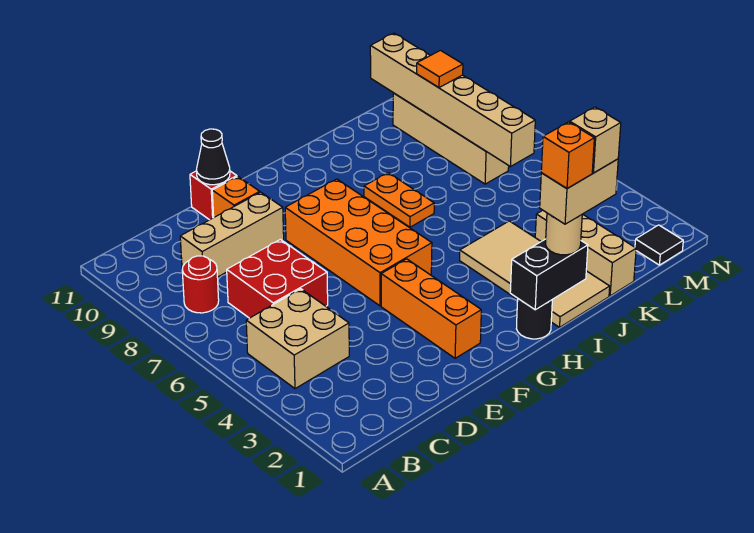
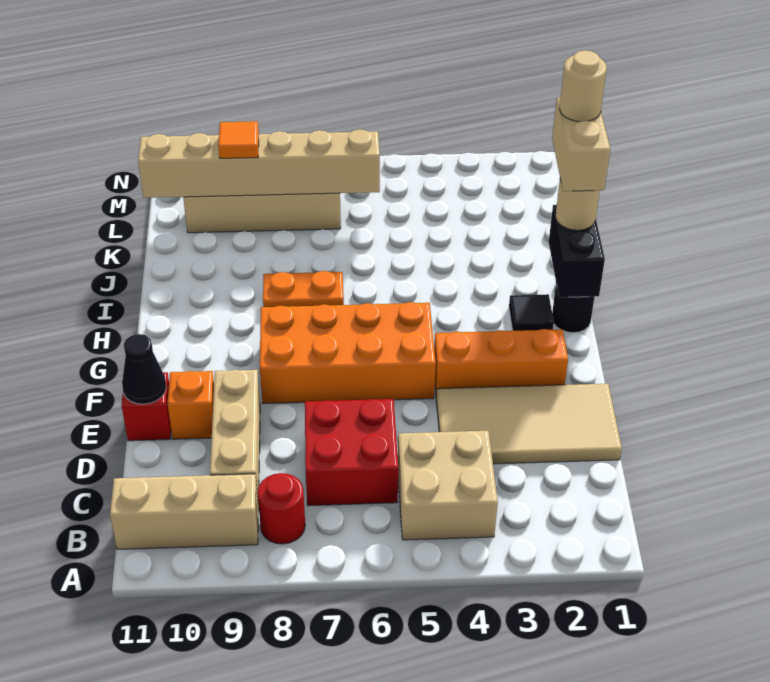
tan tile I1:J4 level 1 -> tan tile D1:E4 level 1
orange brick I1 level 5 -> none
tan brick J1 level 5 -> tan round brick J1 level 5
tan brick K1:K3 level 1 -> tan brick B9:B11 level 1
black tile M1 level 1 -> black tile H2 level 1

